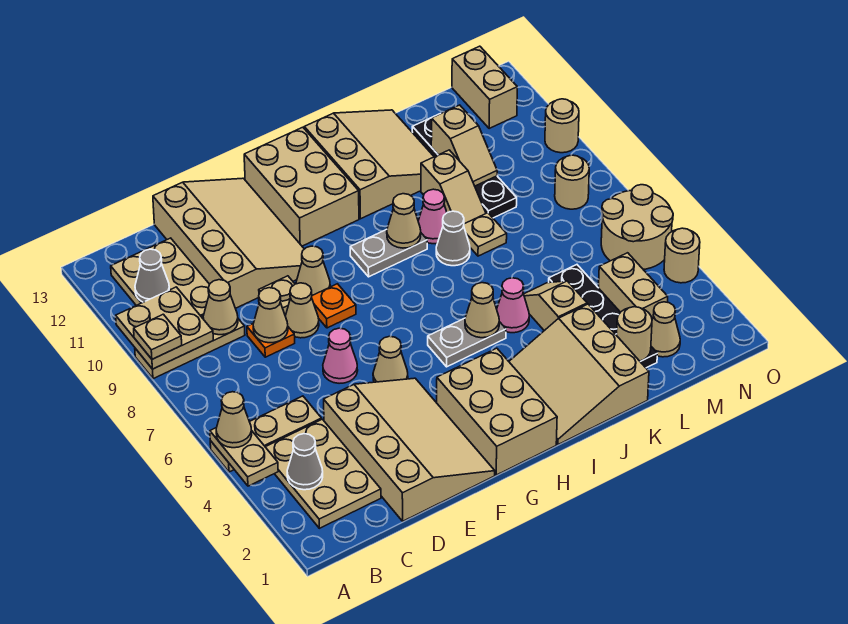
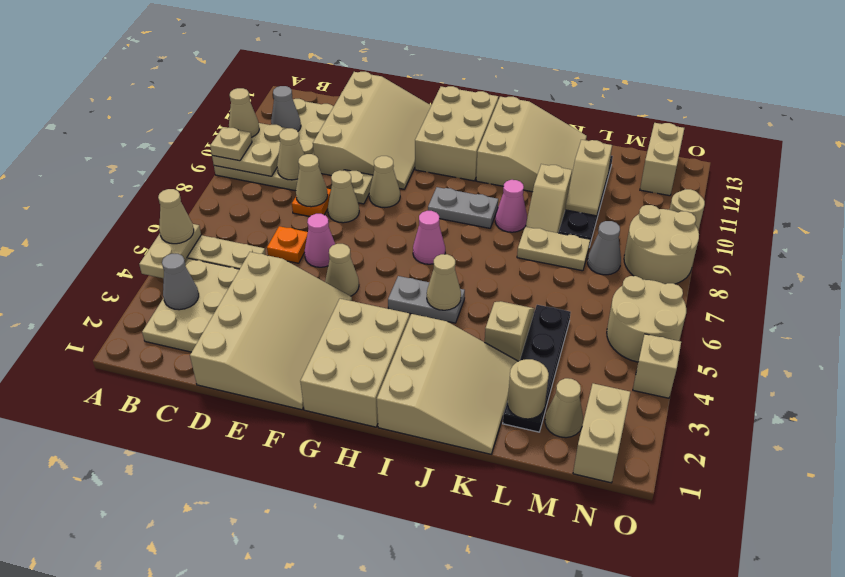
orange plate F8 level 1 -> orange plate D6 level 1
tan slope I1:K3 level 1 top K -> tan slope I1:K3 level 1 top I
tan cone I9 level 2 -> tan cone A10 level 3
pink cone J5 level 1 -> pink cone H7 level 1
grey cone J8 level 1 -> grey cone M8 level 1
tan plate K8 level 1 -> tan plate K8:L8 level 1
tan brick M3:M4 level 1 -> tan brick N1:N2 level 1
tan round brick N8 level 1 -> tan round brick N8:O9 level 1
tan round brick O4 level 1 -> tan brick O4 level 1

